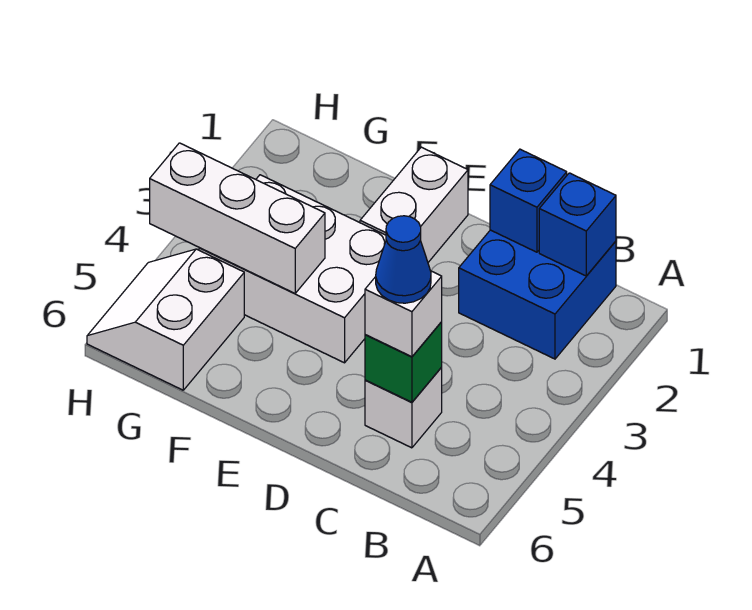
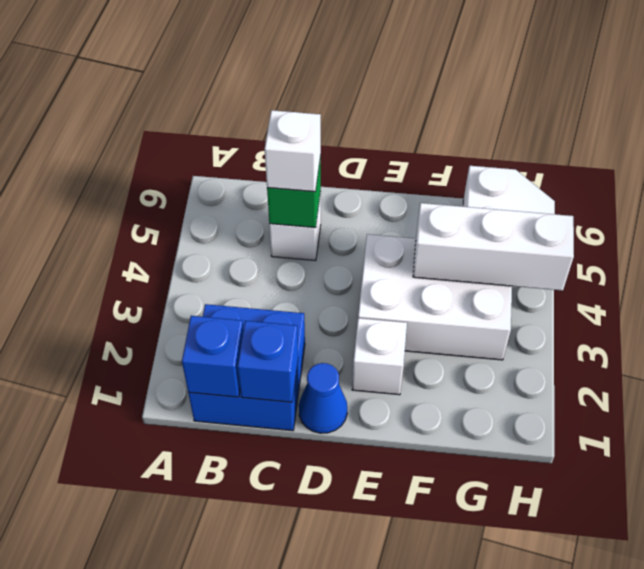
blue cone C5 level 4 -> blue cone D1 level 1
white brick E1:E2 level 1 -> white brick E2 level 1

